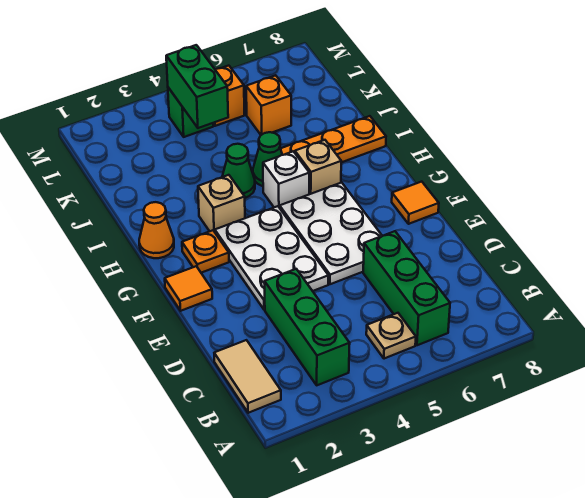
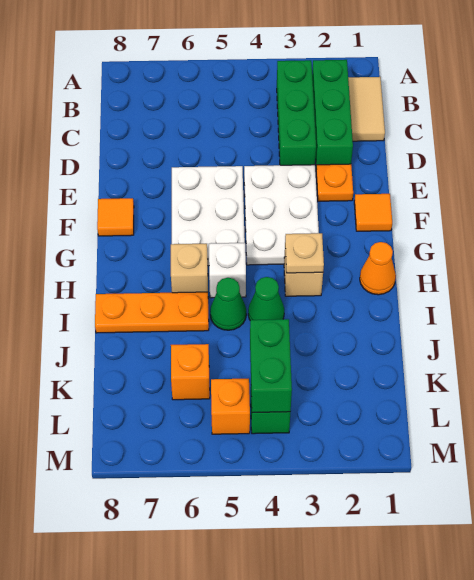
tan plate B5 level 1 -> tan plate H3 level 2
green brick B6:D6 level 1 -> green brick B2:D2 level 1
orange plate G2 level 1 -> orange plate E2 level 1

